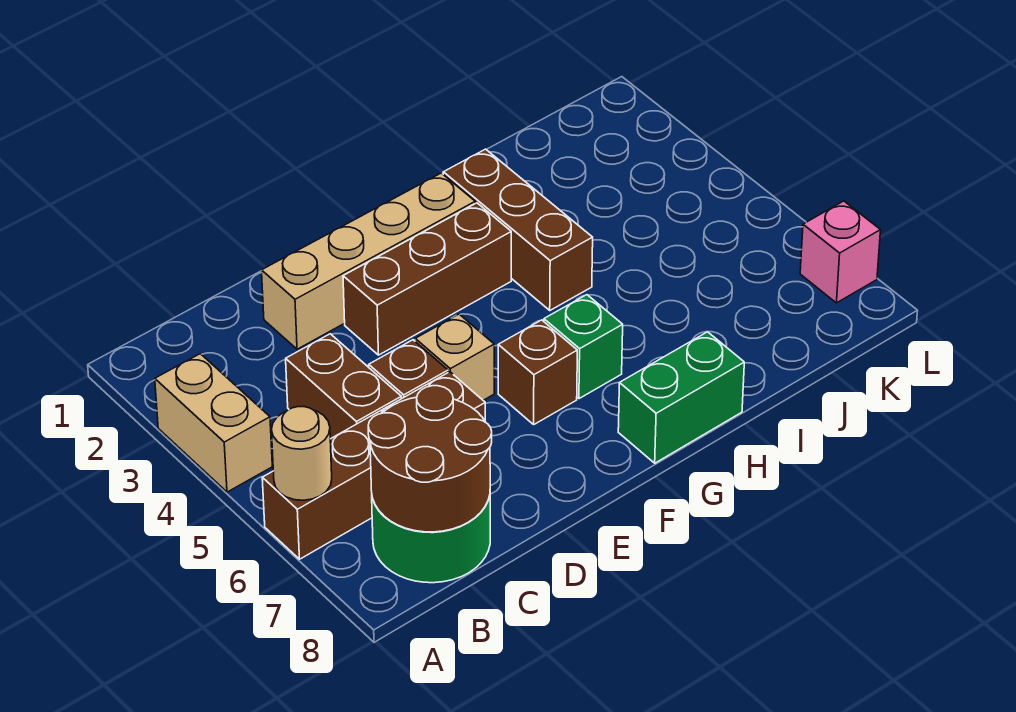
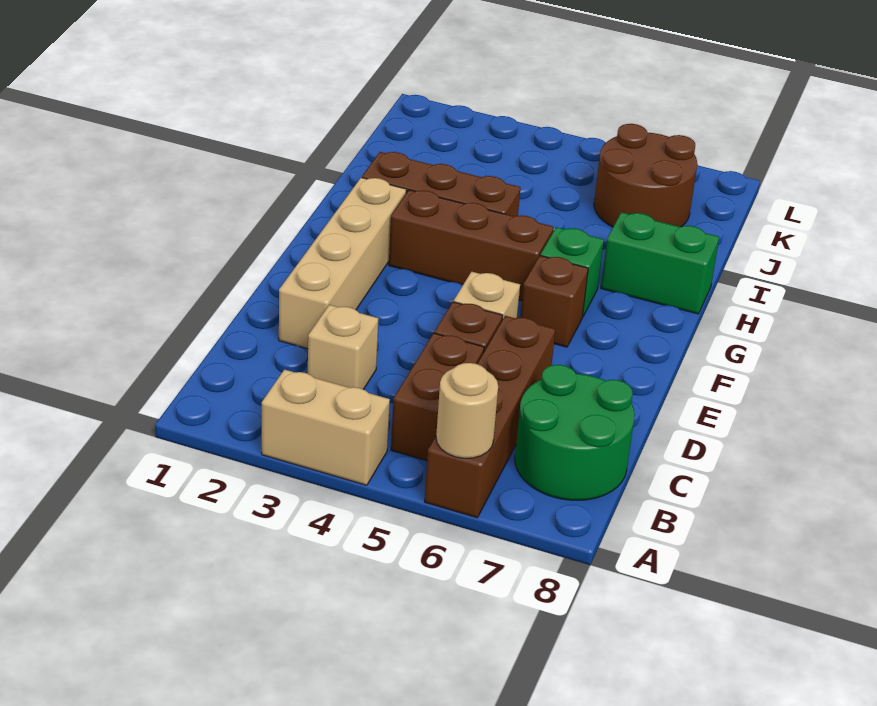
brown round brick B7:C8 level 2 -> brown round brick J6:K7 level 1
none -> tan brick C3 level 1
brown brick C4:C5 level 1 -> brown brick B5:C5 level 1
brown brick E3:G3 level 1 -> brown brick G3:G5 level 1
green brick G8:H8 level 1 -> green brick H7:H8 level 1
pink brick L7 level 1 -> none

